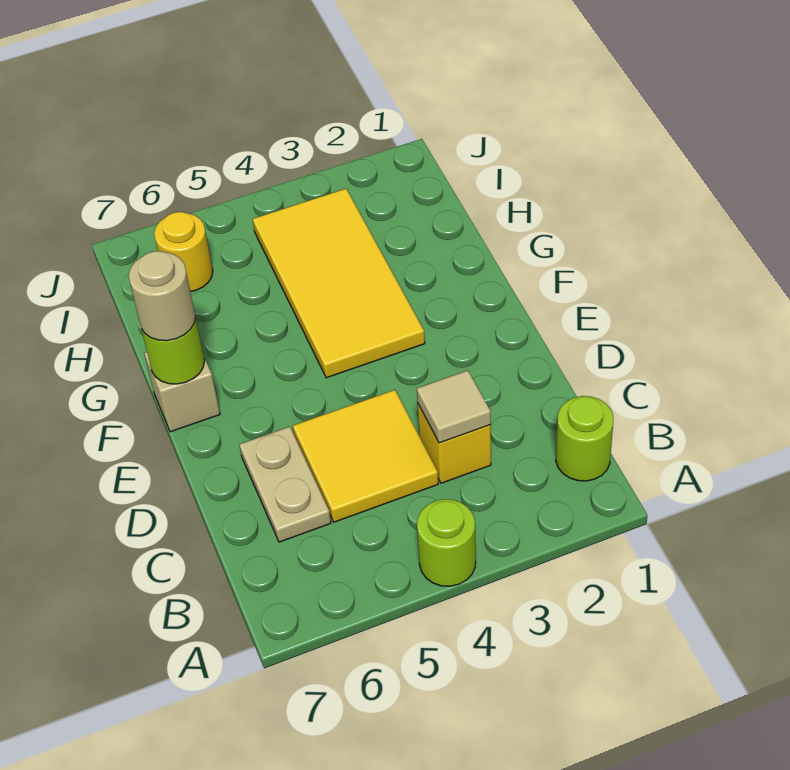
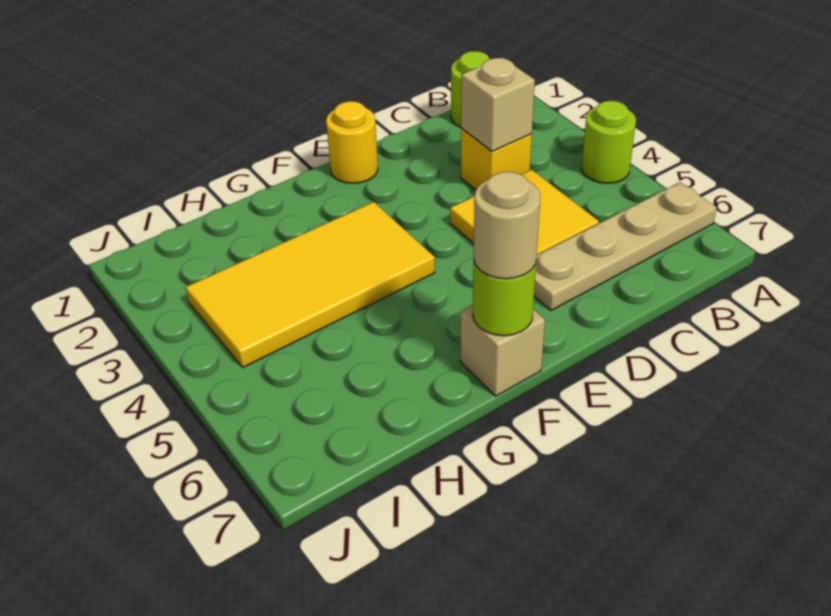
tan tile C3 level 2 -> tan brick C3 level 2
tan plate C6:D6 level 1 -> tan plate A6:D6 level 1
yellow round brick I6 level 1 -> yellow round brick E1 level 1

